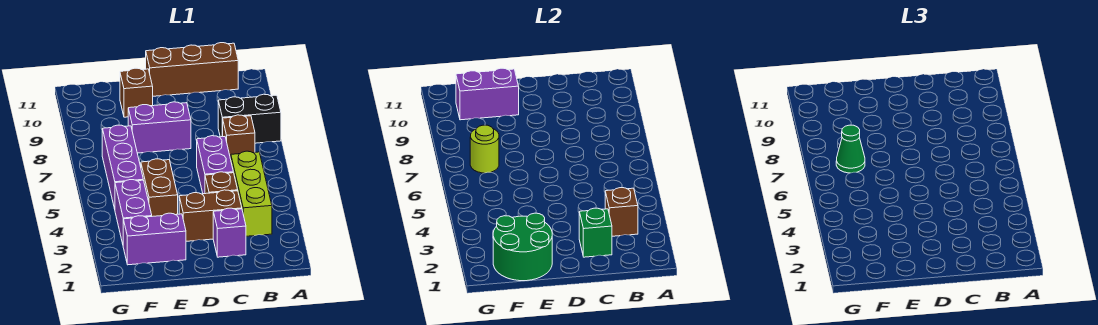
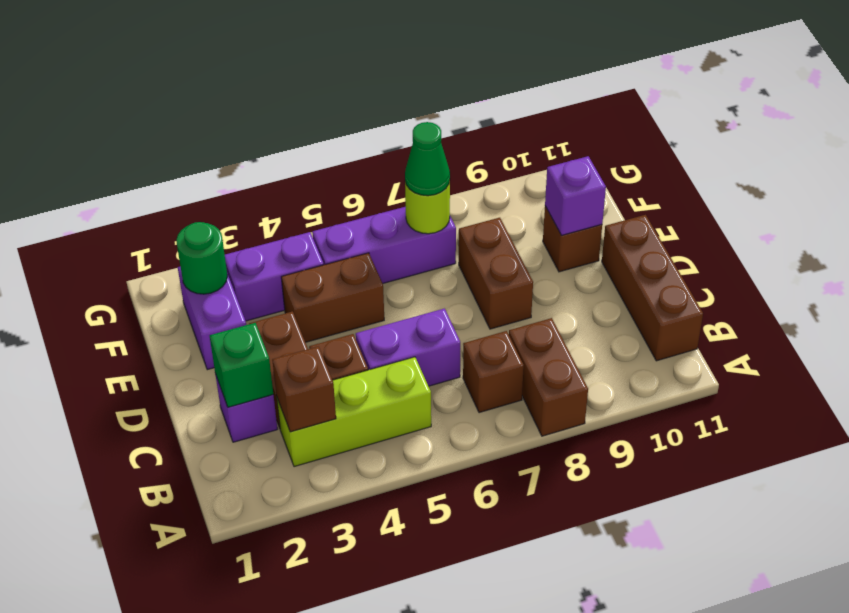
black brick A8:B8 level 1 -> brown brick A8:B8 level 1
purple brick D8:E8 level 1 -> brown brick D8:E8 level 1
green round brick E1:F2 level 2 -> green round brick F2 level 2
purple brick E10:F10 level 2 -> purple brick E10 level 2

